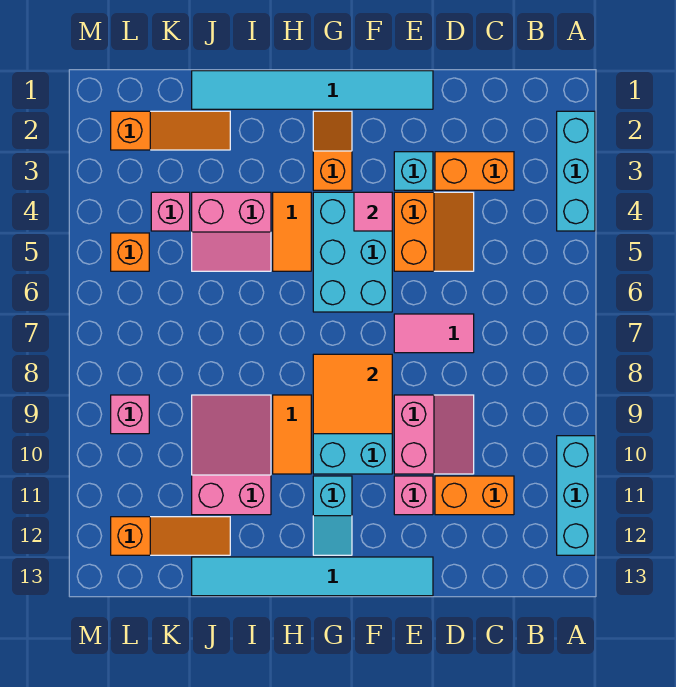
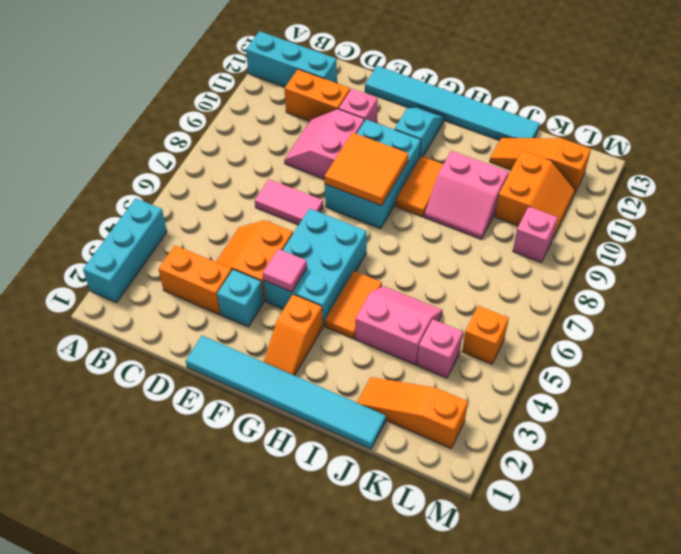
cyan brick A10:A12 level 1 -> cyan brick A12:C12 level 1
pink slope I9:J11 level 1 top 11 -> pink slope I9:J10 level 1 top 10
none -> orange slope K10:L11 level 1 top K

